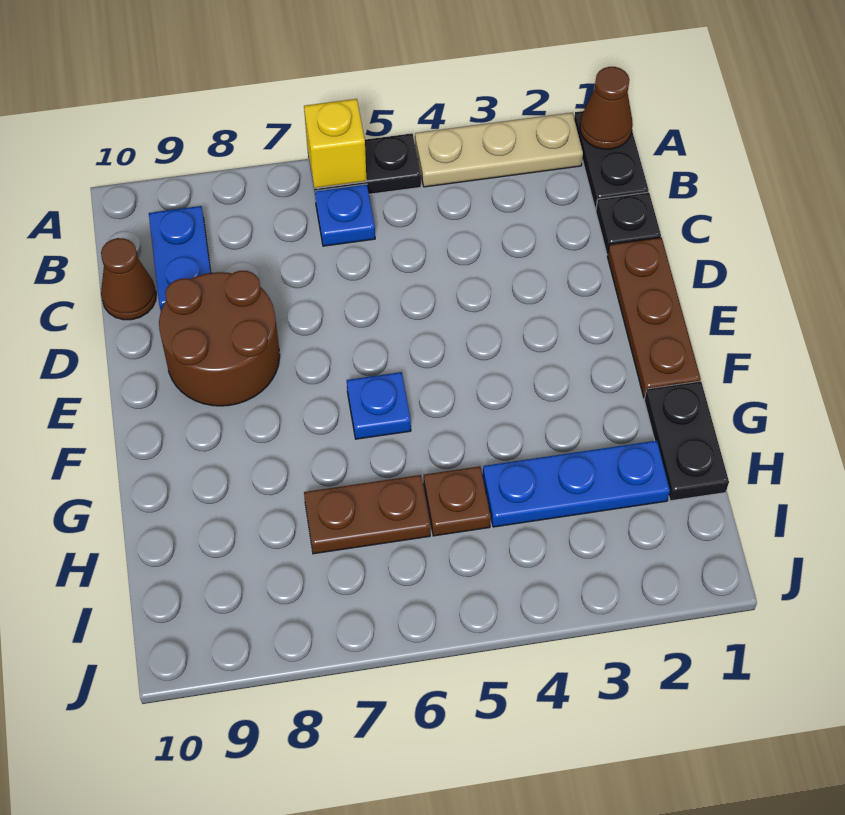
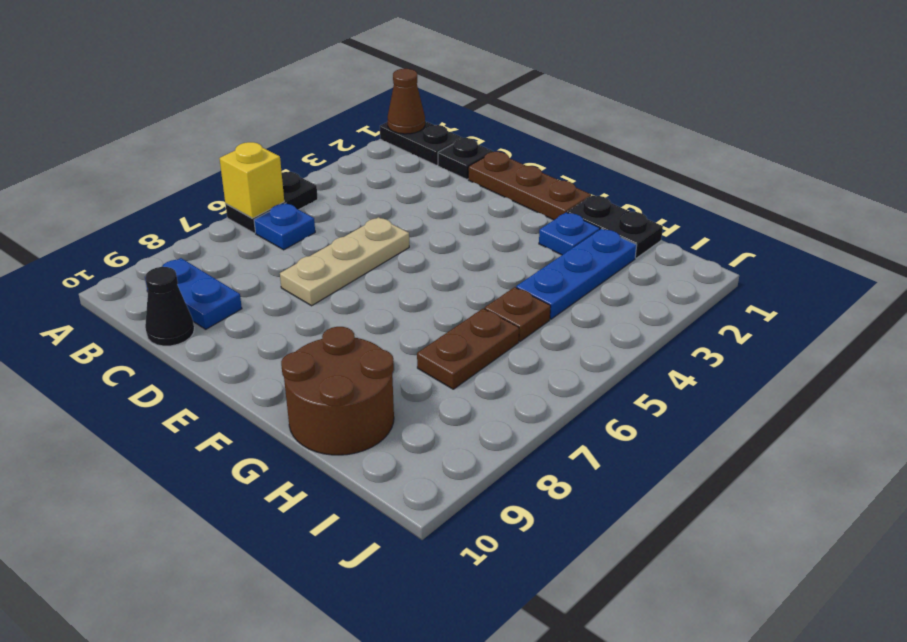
tan plate A2:A4 level 1 -> tan plate D5:D7 level 1
brown cone C10 level 1 -> black cone C10 level 1
brown round brick D8:E9 level 1 -> brown round brick G9:H10 level 1
blue plate F6 level 1 -> blue plate G2 level 1

